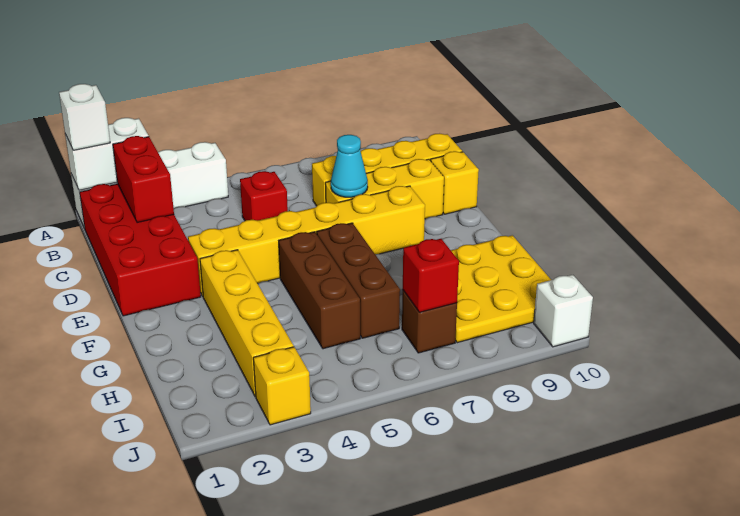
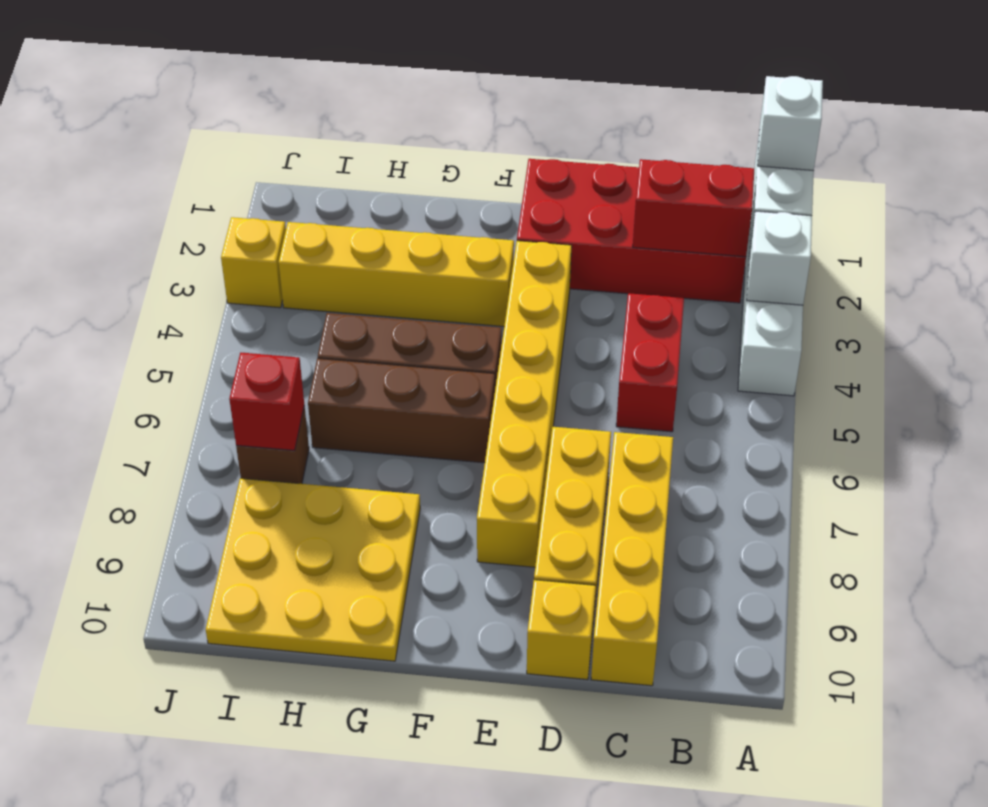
red brick C5 level 1 -> red brick C4:C5 level 1
cyan cone D7 level 2 -> none
white brick J10 level 1 -> white brick A3 level 2

